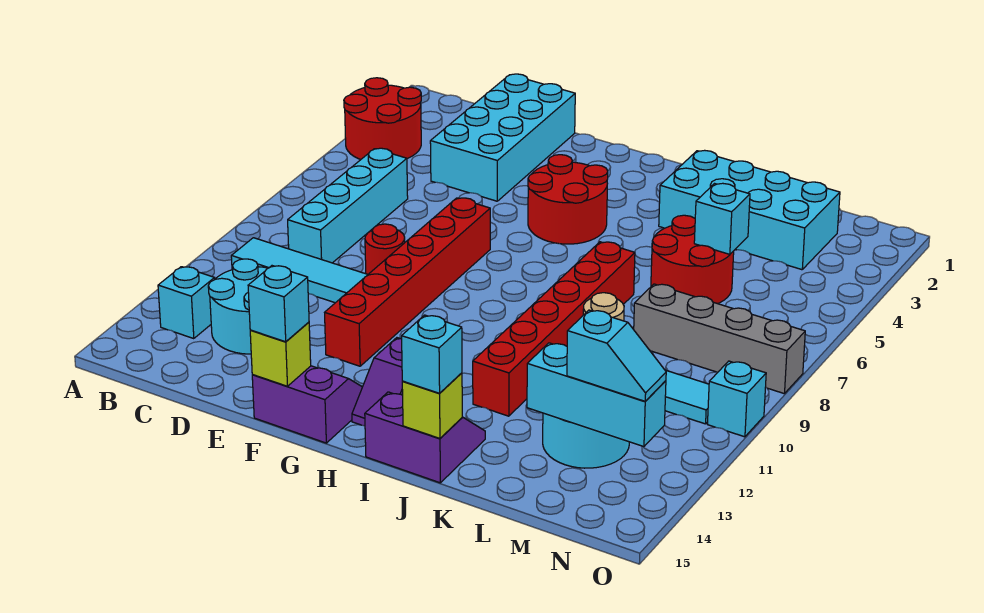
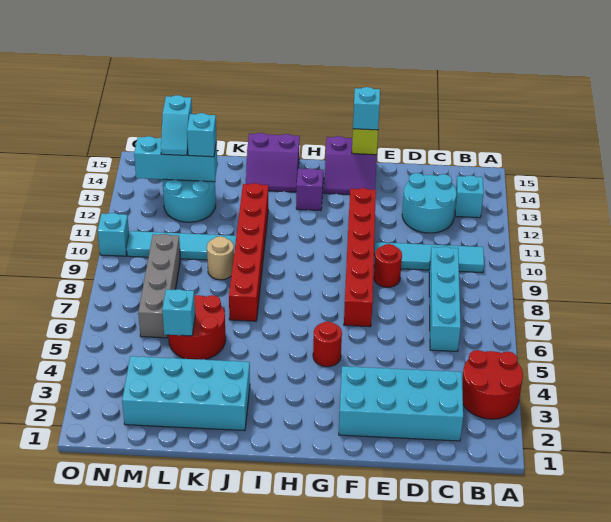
cyan brick D1:E4 level 1 -> cyan brick C2:F3 level 1
red round brick G4:H5 level 1 -> red round brick G5 level 1
lime brick J15 level 2 -> none
cyan brick J15 level 3 -> cyan brick L13 level 3
grey brick L8:O8 level 1 -> grey brick M6:M9 level 1
cyan slope M13:N13 level 3 top M -> cyan slope M13:M14 level 3 top 14

